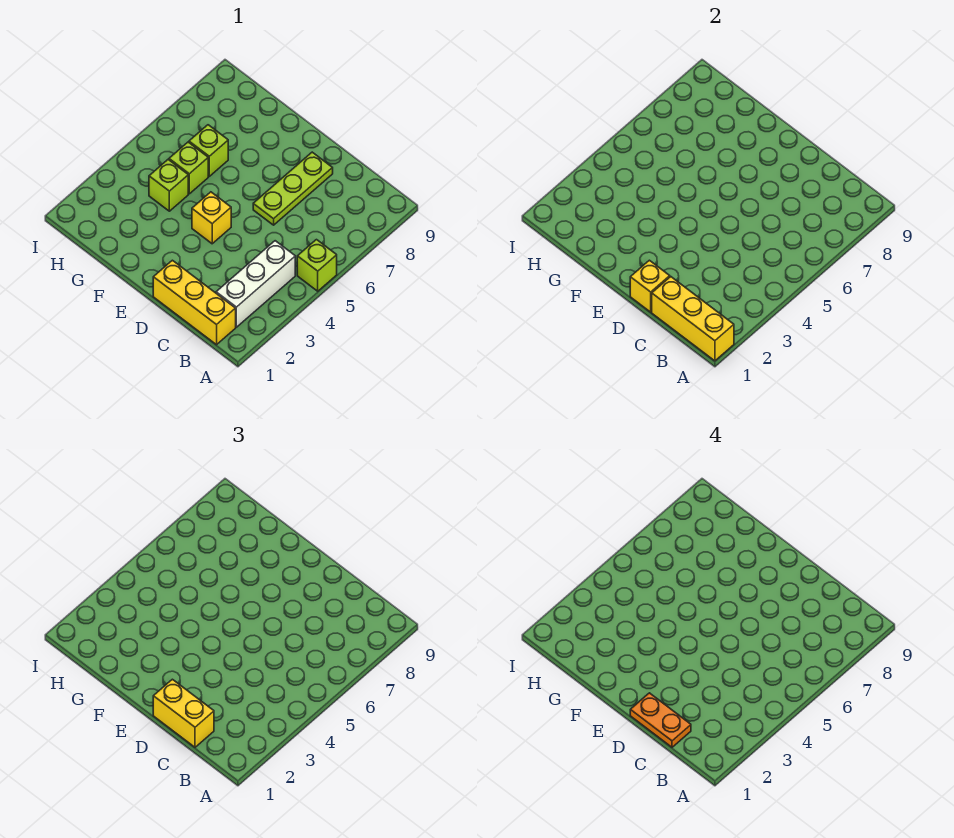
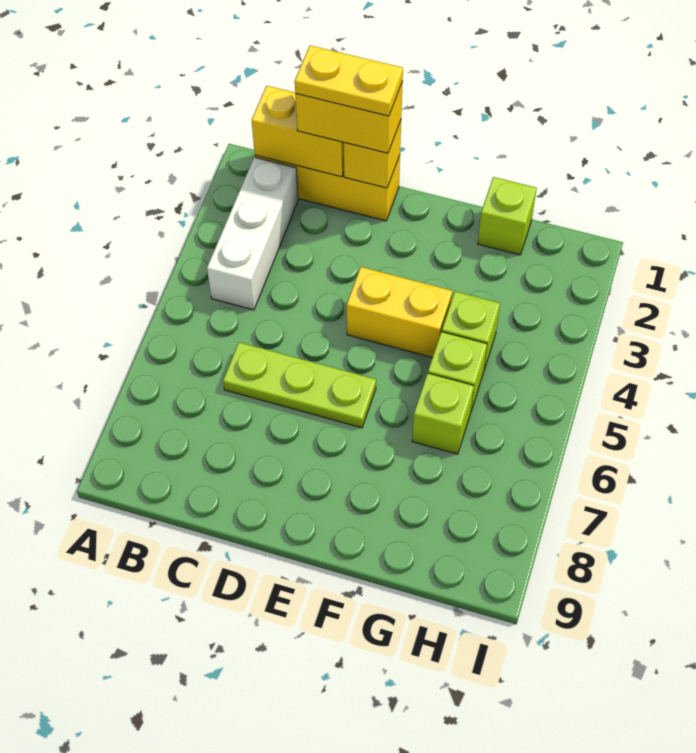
yellow brick A1:C1 level 2 -> yellow brick B1:C1 level 2
lime brick A5 level 1 -> lime brick G1 level 1
orange plate C1:D1 level 4 -> yellow plate C1:D1 level 4
lime plate D6:D8 level 1 -> lime plate C6:E6 level 1
yellow brick E4 level 1 -> yellow brick E4:F4 level 1

